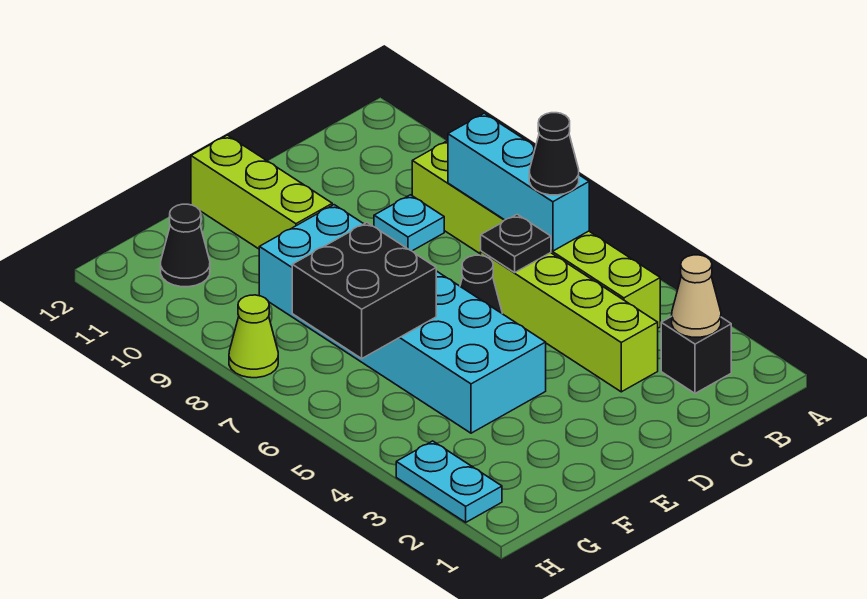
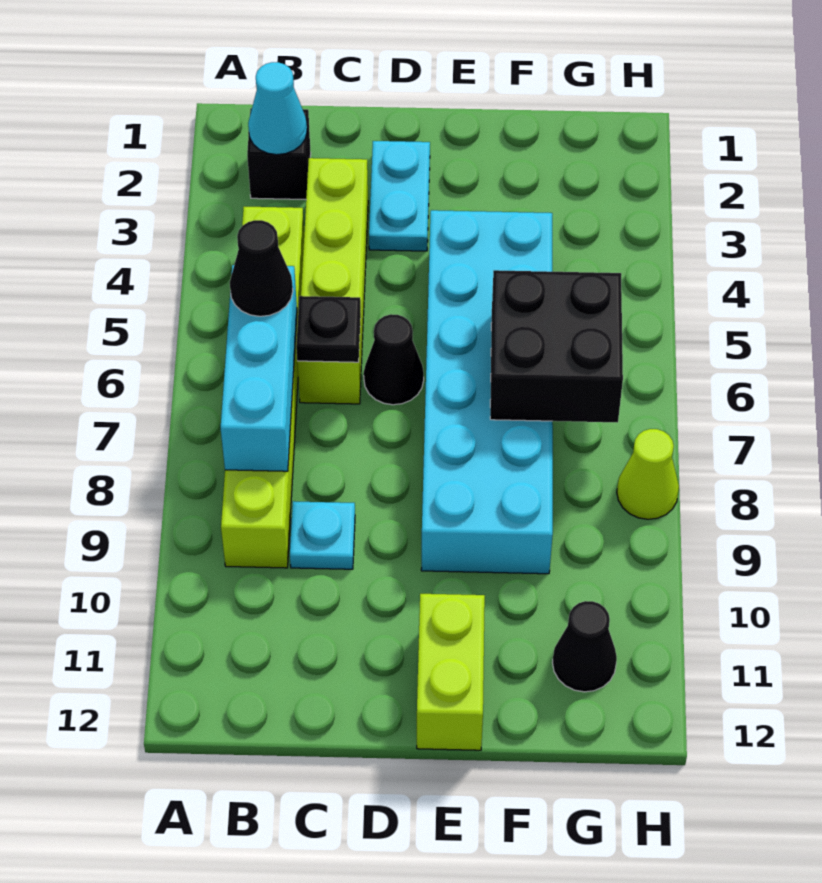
tan cone B2 level 2 -> cyan cone B2 level 2
lime brick E10:E12 level 1 -> lime brick E11:E12 level 1
cyan plate H2:H3 level 1 -> cyan plate D2:D3 level 1

